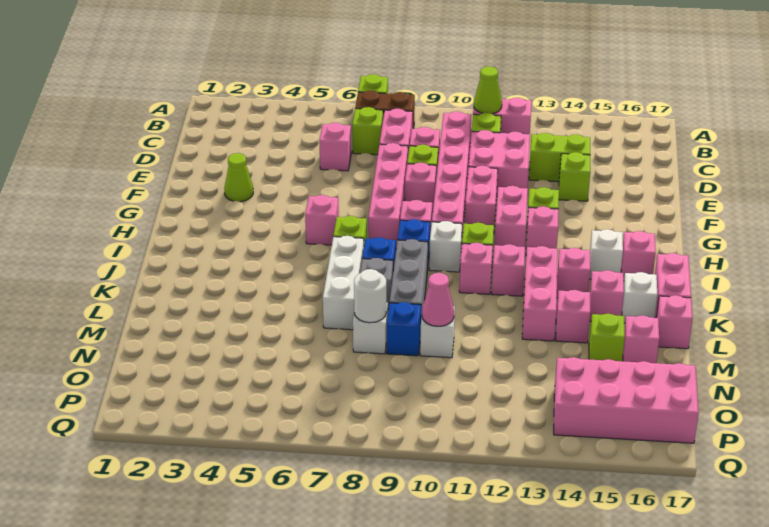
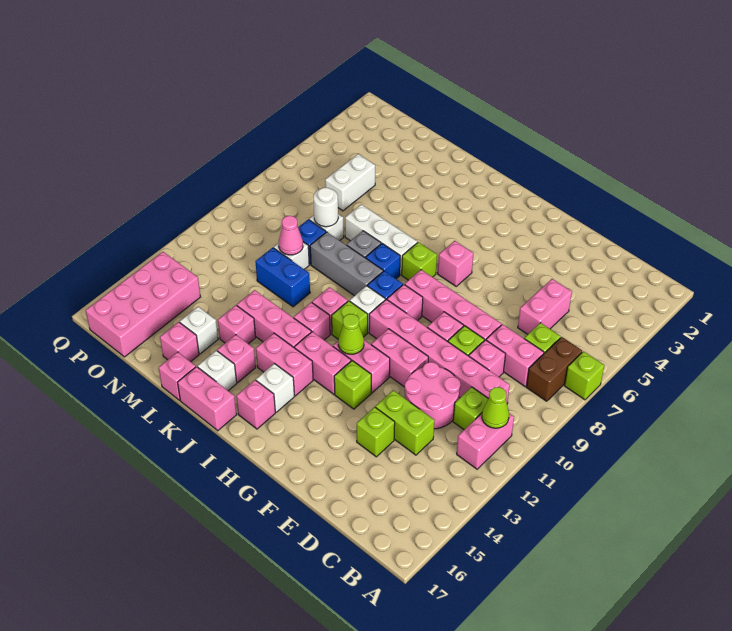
pink brick D6 level 1 -> pink brick D5:D6 level 1
pink brick D11:E12 level 1 -> pink round brick D11:E12 level 1
lime brick D13:D14 level 1 -> lime brick D13:E13 level 1
lime cone F3 level 1 -> lime cone H12 level 2
pink brick H13 level 1 -> pink brick H13:I13 level 1
pink brick J14 level 1 -> pink brick I14:J14 level 1
none -> blue brick L11:M11 level 1
lime brick M15 level 1 -> white brick M15 level 1
none -> white brick N5:N6 level 1

